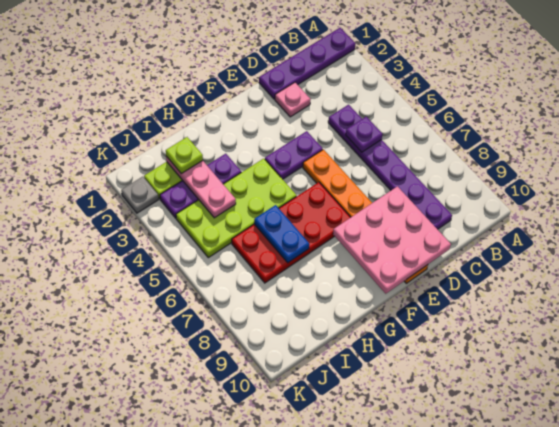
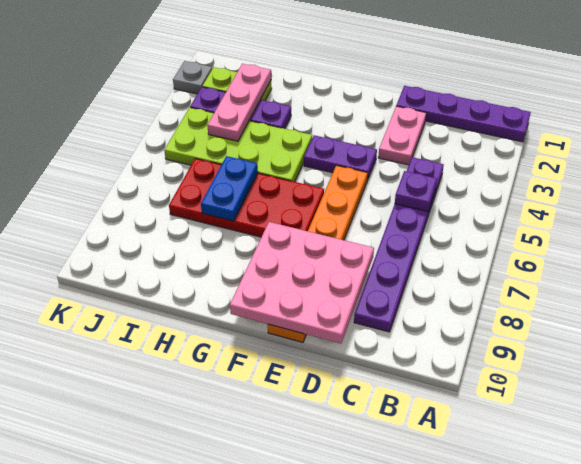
pink plate D2 level 1 -> pink plate D2:D3 level 1
lime plate I2 level 3 -> none

